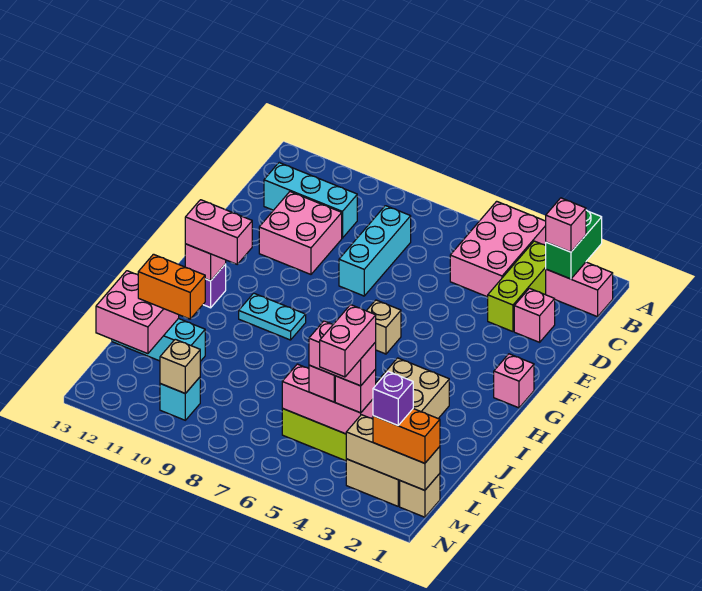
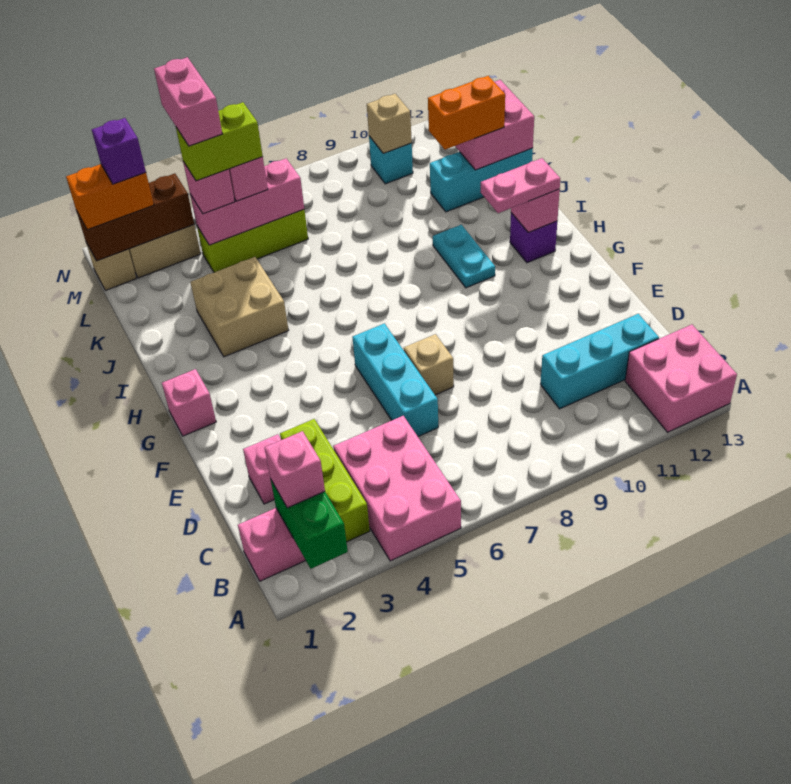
cyan brick C8:E8 level 1 -> cyan brick D6:F6 level 1
pink brick D10:E11 level 1 -> pink brick A12:B13 level 1
tan brick G6 level 1 -> tan brick E7 level 1
cyan plate H9:H10 level 1 -> cyan plate H10:I10 level 1
pink brick H11:H12 level 3 -> pink plate H11:H12 level 3
pink brick L4:L5 level 4 -> lime brick L4:L5 level 4
tan brick M1:M3 level 2 -> brown brick M1:M3 level 2

